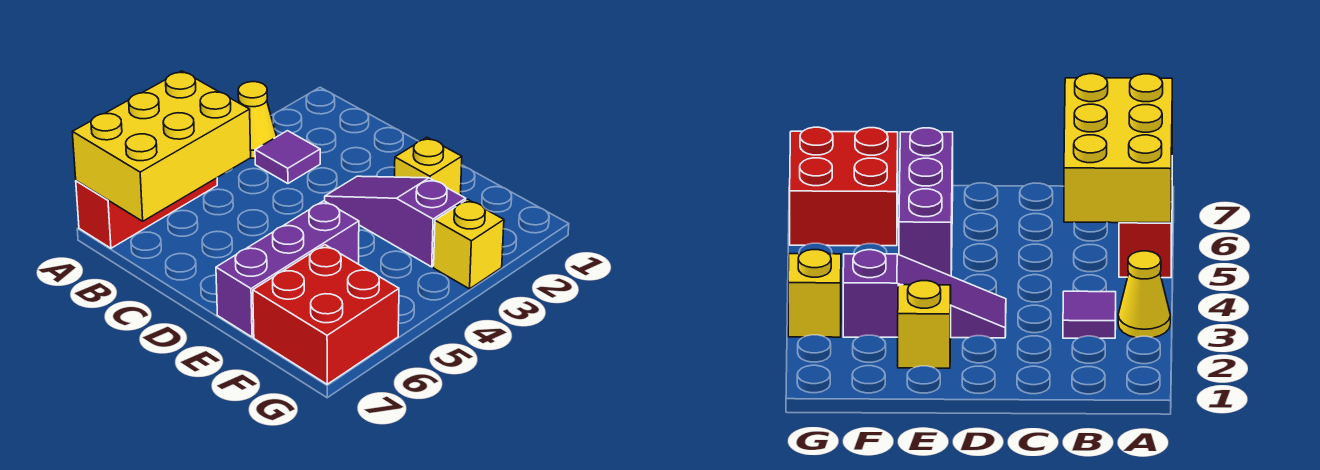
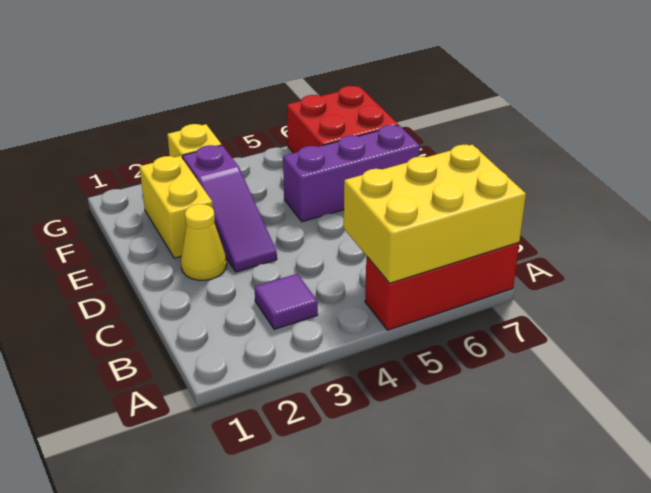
yellow cone A3 level 1 -> yellow cone D2 level 1
yellow brick E2 level 1 -> yellow brick E2:F2 level 1

